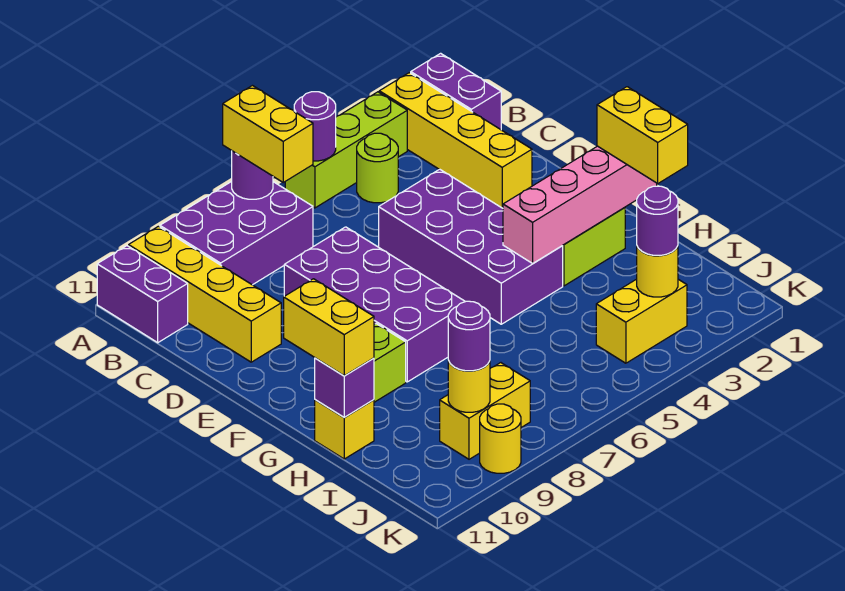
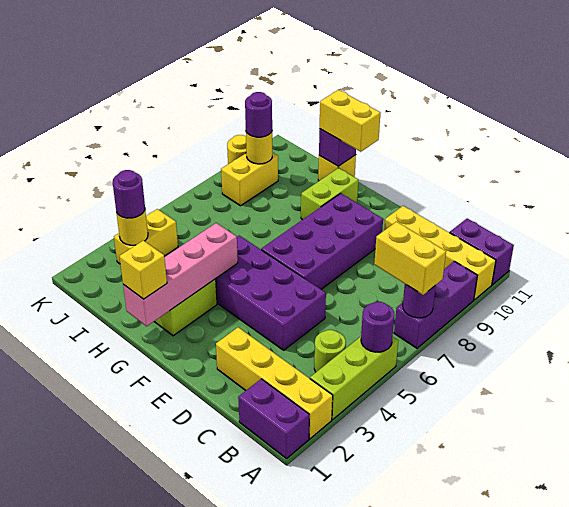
purple brick A7:B9 level 1 -> purple brick A7:A9 level 1
purple brick D7:G8 level 1 -> purple brick E6:F9 level 1
yellow brick G1:H1 level 3 -> yellow brick G1 level 3

